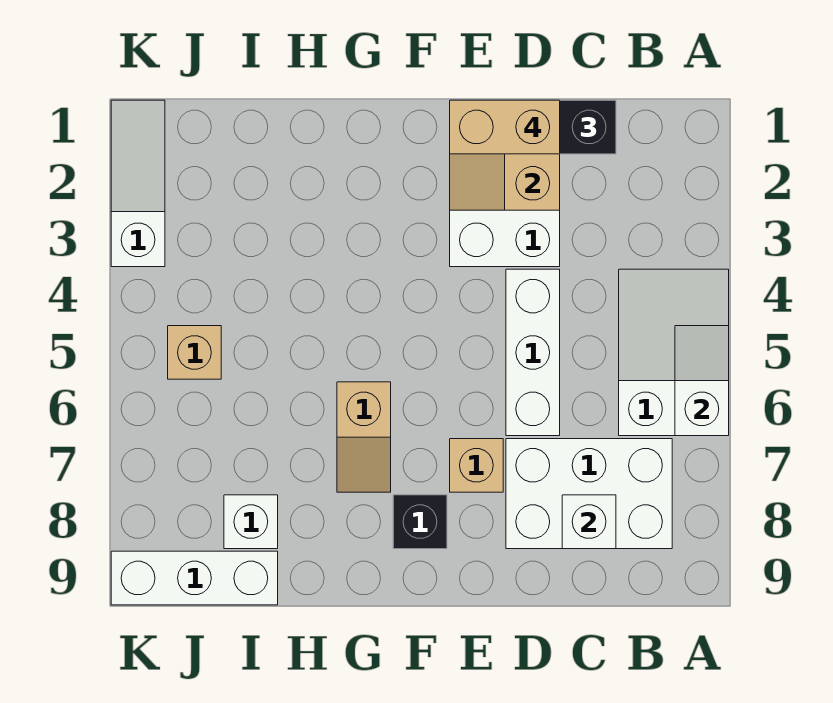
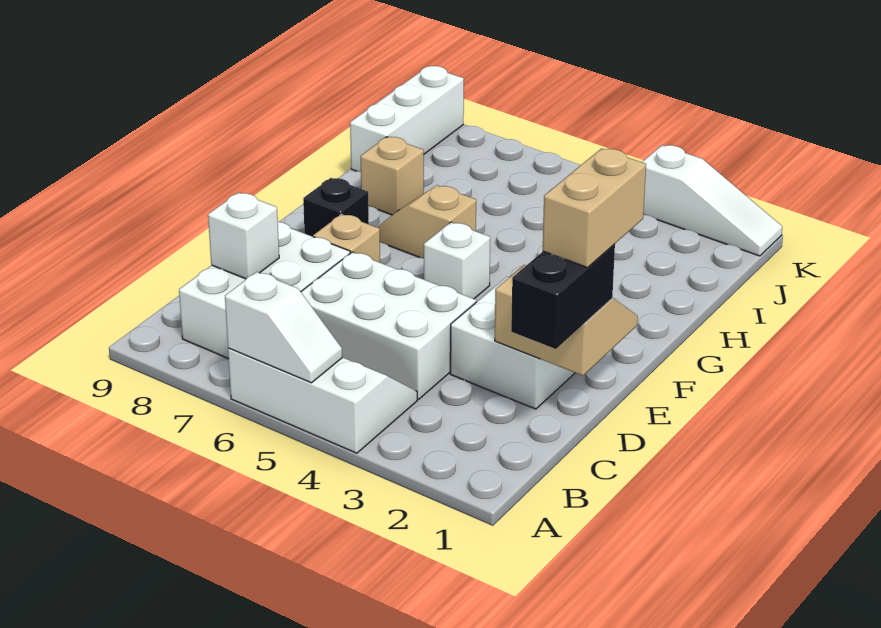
white slope A4:B6 level 1 top 6 -> white slope A4:B6 level 1 top A
white brick D4:D6 level 1 -> white brick C4:D6 level 1
white brick I8 level 1 -> white brick F5 level 1
tan brick J5 level 1 -> tan brick H8 level 1

